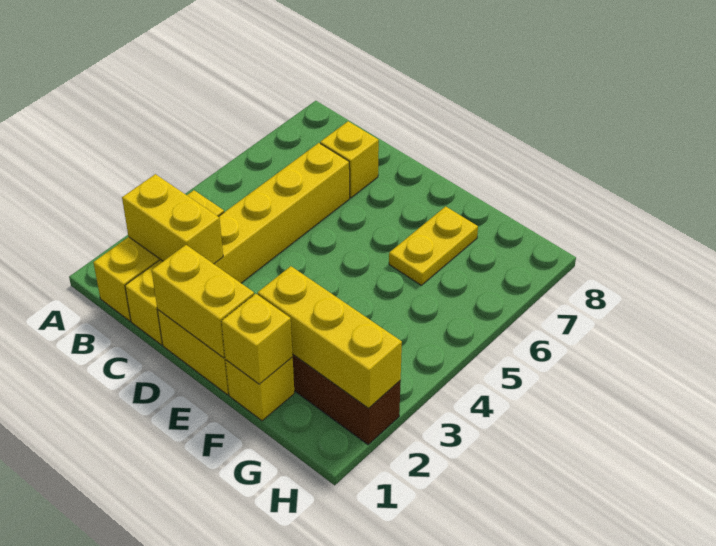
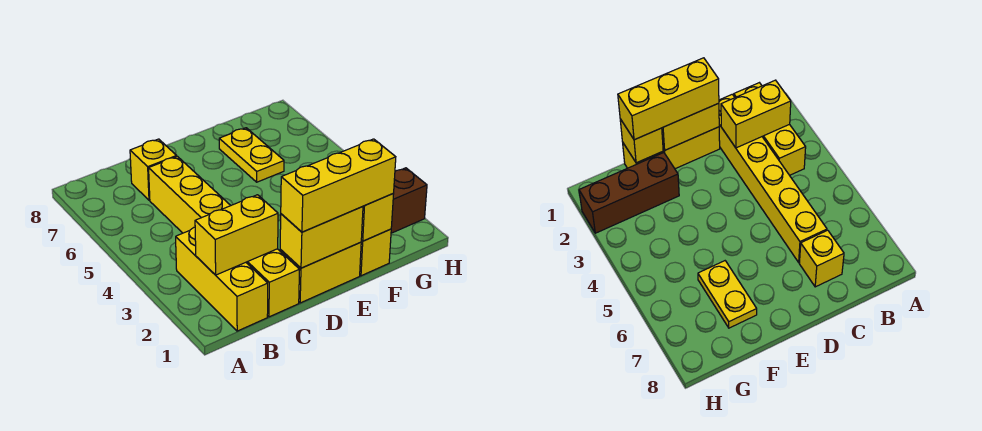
yellow brick F2:H2 level 2 -> yellow brick D1:F1 level 3

